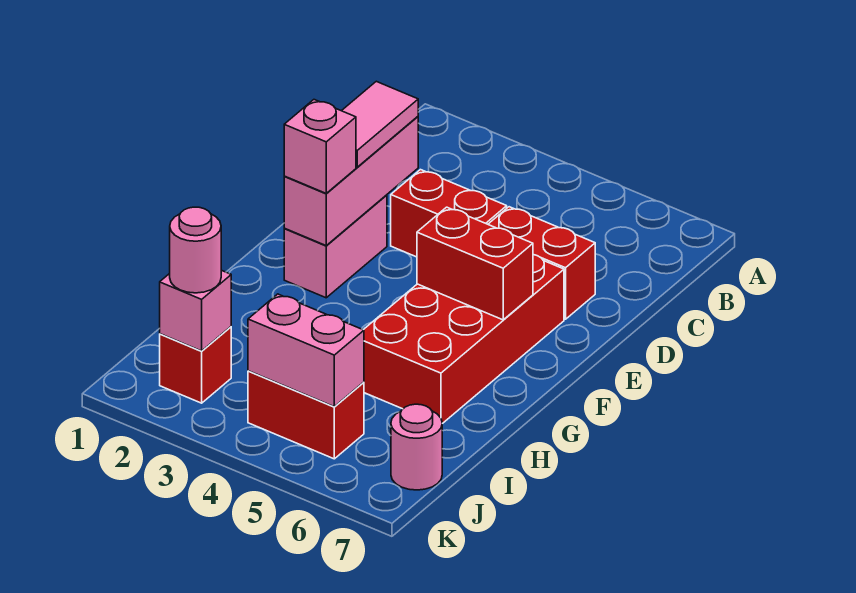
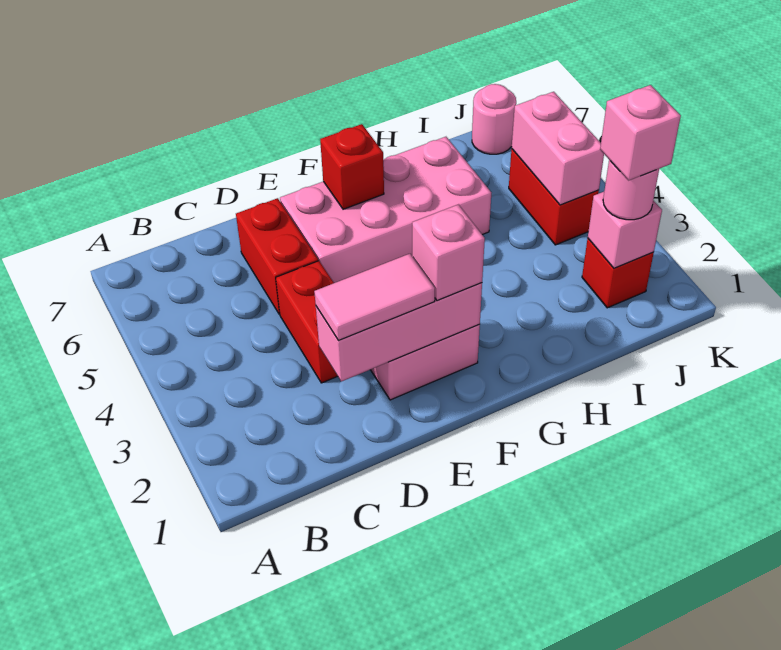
red brick E5:H6 level 1 -> pink brick E5:H6 level 1
red brick F5:F6 level 2 -> red brick F6 level 2
none -> pink brick J2 level 4

